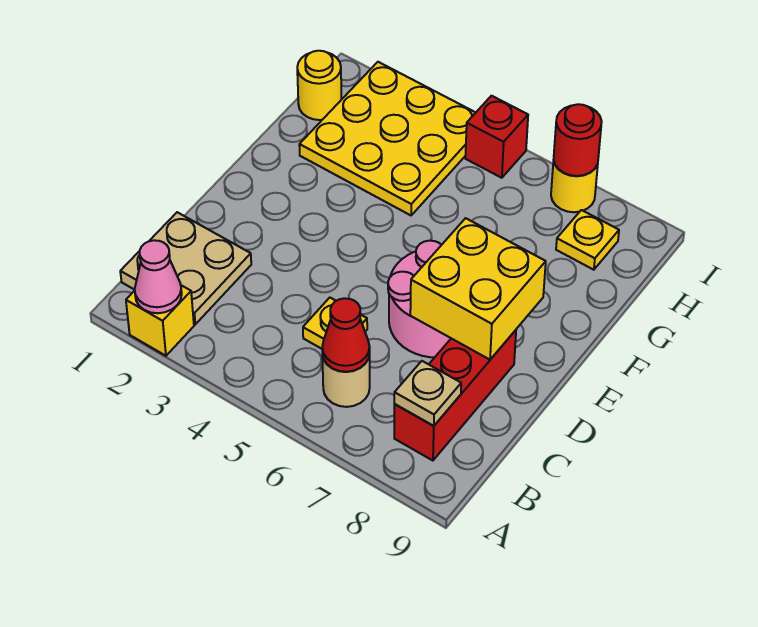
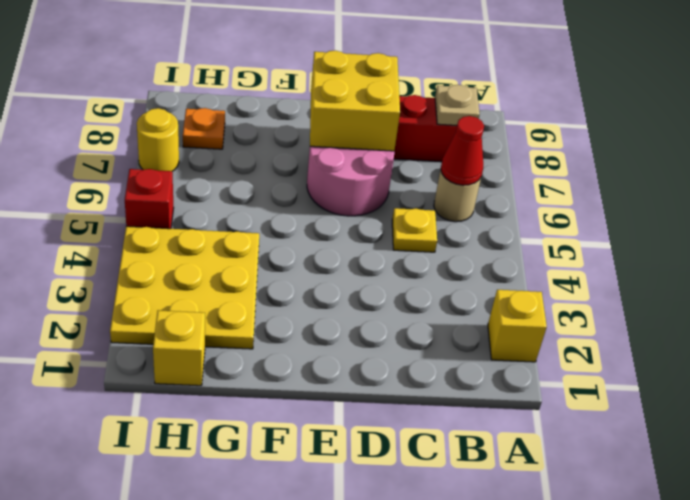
pink cone A2 level 2 -> none
tan plate B1:C2 level 1 -> none
yellow round brick H1 level 1 -> yellow brick H1 level 1
yellow plate H8 level 1 -> orange plate H8 level 1
red round brick I7 level 2 -> none

